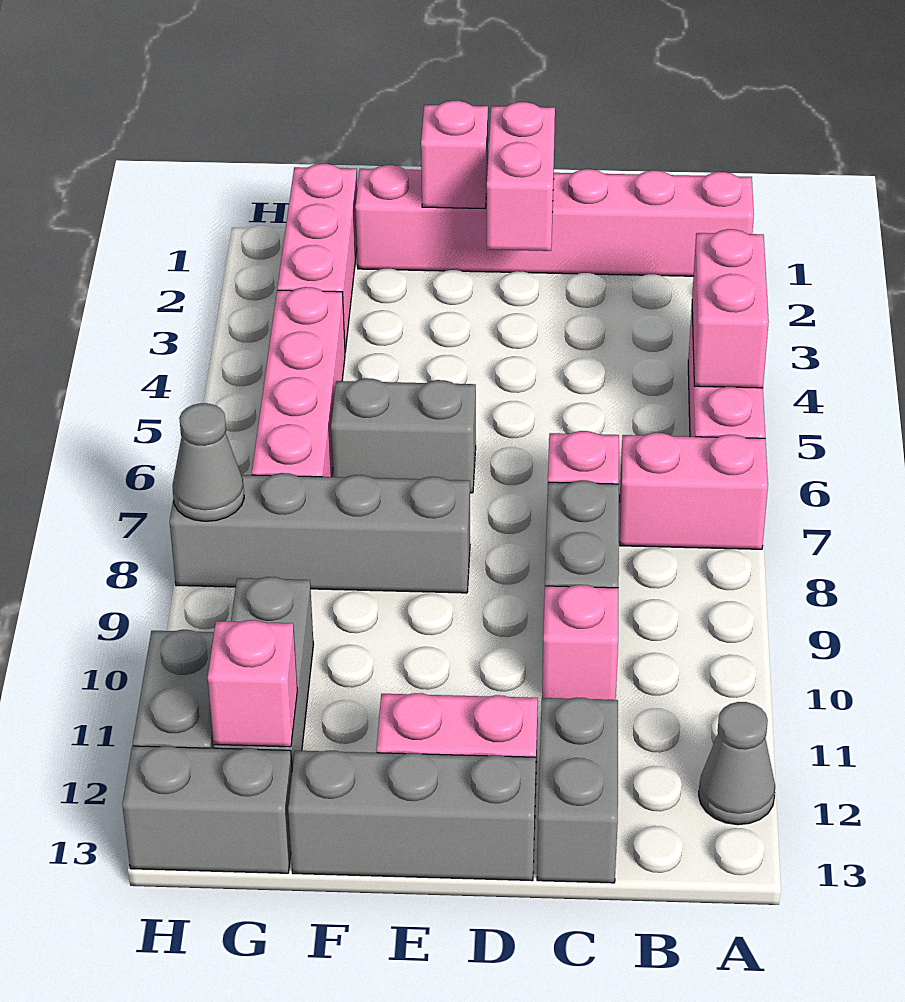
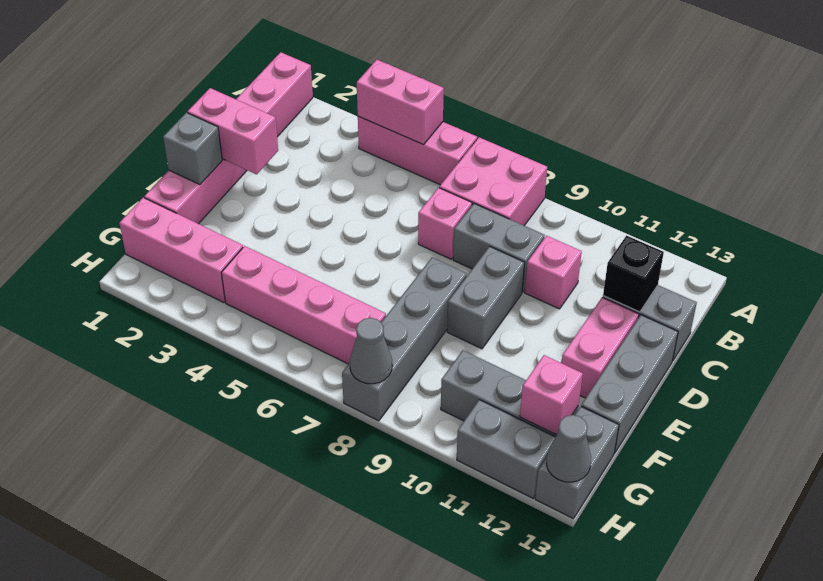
pink brick A7:B7 level 1 -> pink brick A7:B8 level 1
grey cone A12 level 1 -> grey cone H13 level 2
none -> black brick C12 level 2
pink brick E1 level 2 -> grey brick E1 level 2
grey brick E6:F6 level 1 -> grey brick D9:E9 level 1

